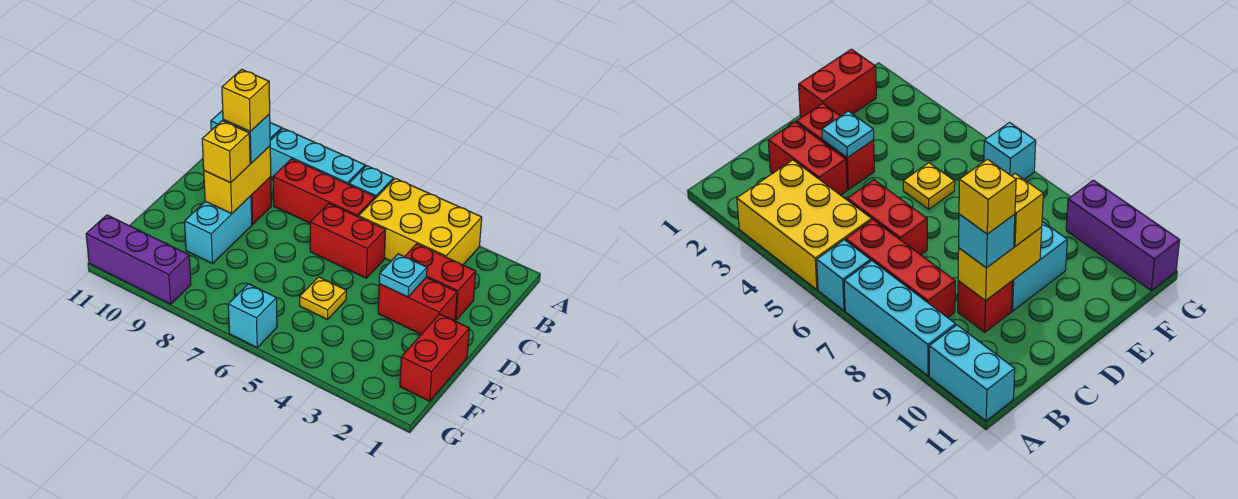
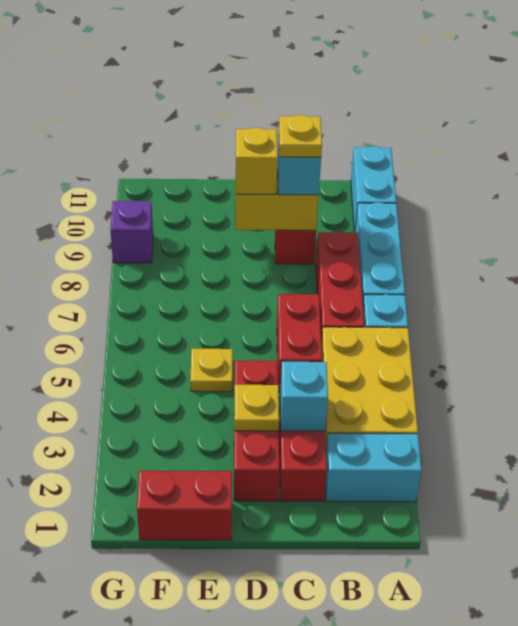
yellow brick C9 level 4 -> yellow plate C9 level 4
red brick D2:D3 level 1 -> red brick D2:D4 level 1
cyan plate D3 level 2 -> yellow plate D3 level 2
cyan brick D9:E9 level 1 -> cyan brick A2:B2 level 1
cyan brick G6 level 1 -> cyan brick C3 level 2
purple brick G9:G11 level 1 -> purple brick G9 level 1

